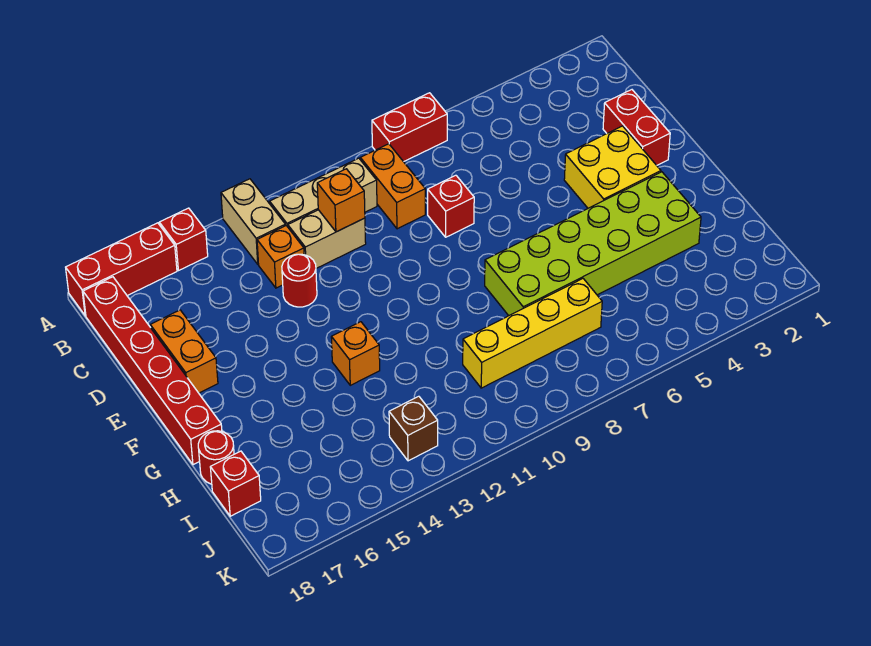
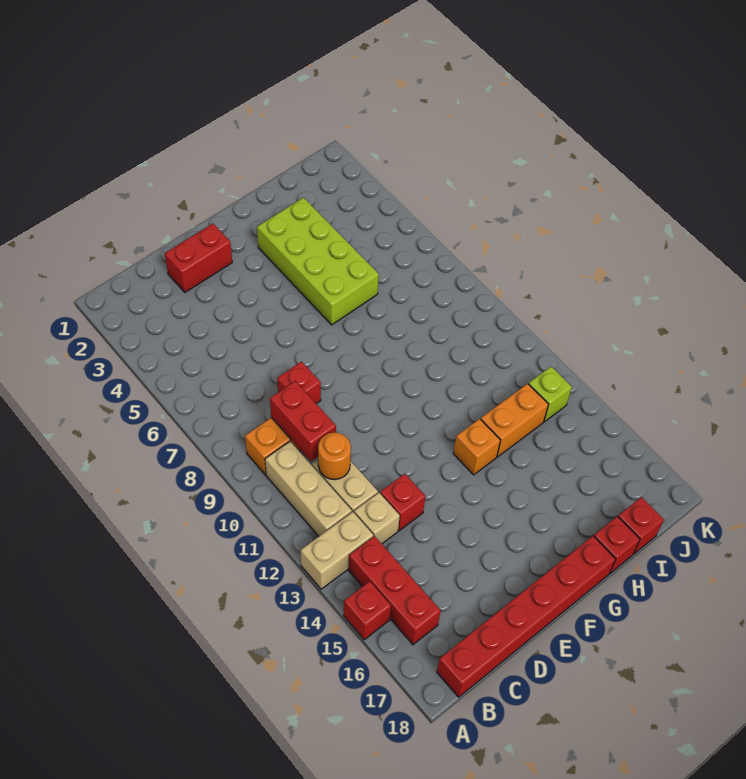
red brick A7:A8 level 1 -> red brick C9:C10 level 2
red brick A16:A18 level 1 -> red brick B14:B16 level 1
orange brick C11 level 2 -> orange round brick C11 level 2
orange brick C13 level 1 -> tan brick C13 level 1
red round brick D13 level 1 -> red brick D13 level 1
orange brick D17:E17 level 1 -> orange brick H13:I13 level 1
yellow brick E3:F4 level 1 -> none
lime brick G3:H8 level 1 -> lime brick G3:H6 level 1
red round brick H18 level 1 -> red brick H18 level 1
yellow brick I7:I10 level 1 -> none
brown brick J13 level 1 -> lime brick J13 level 1

